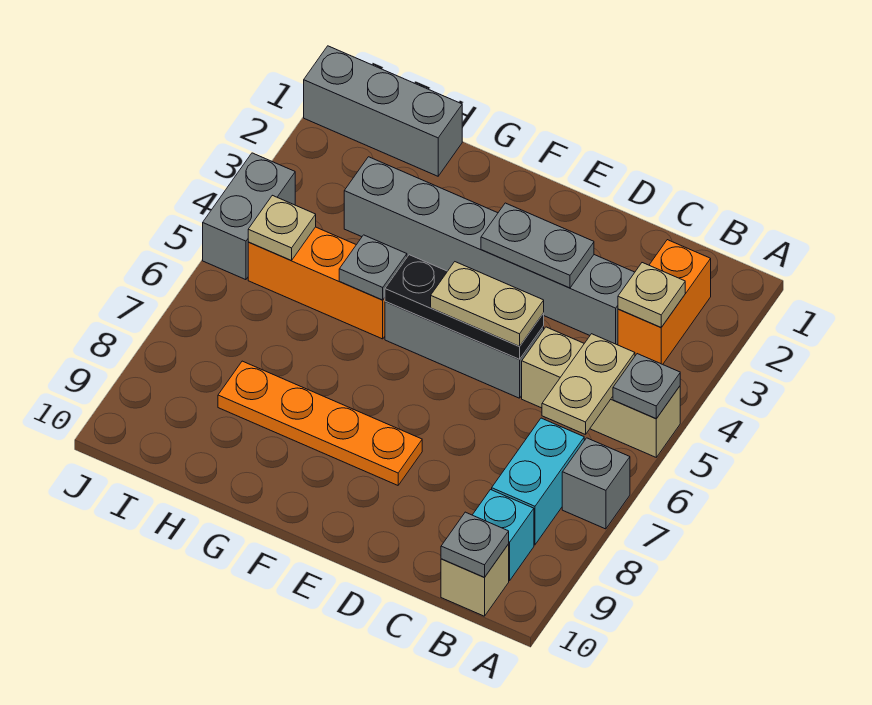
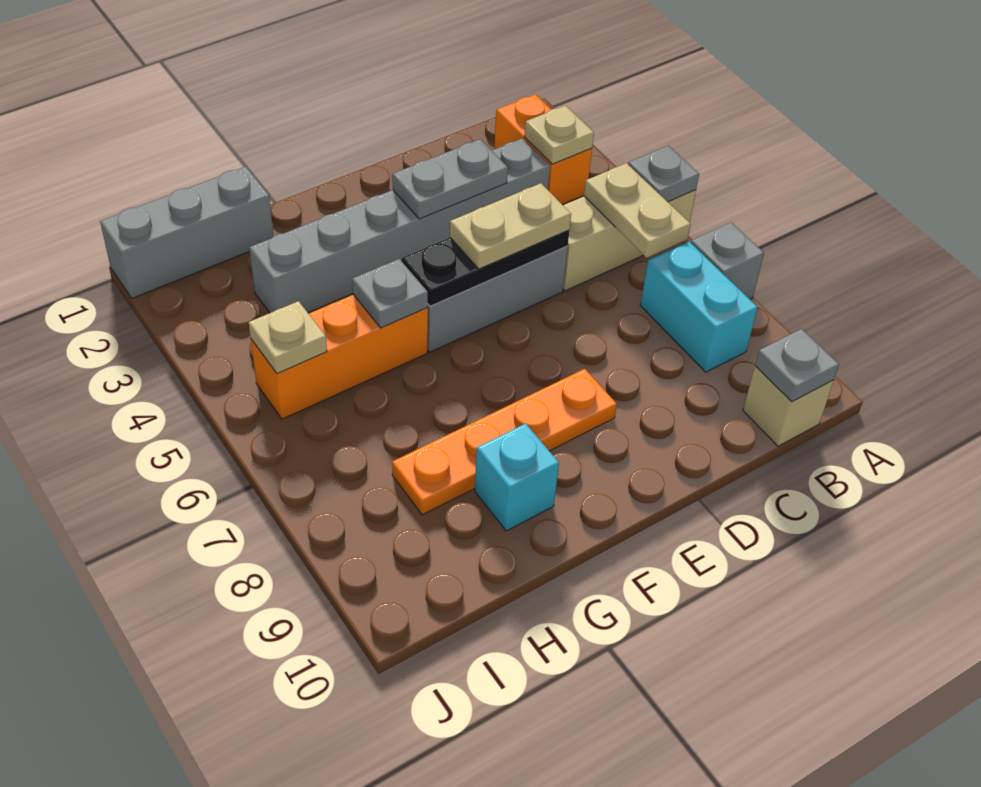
cyan brick B9 level 1 -> cyan brick G9 level 1
grey brick J4:J5 level 1 -> none

